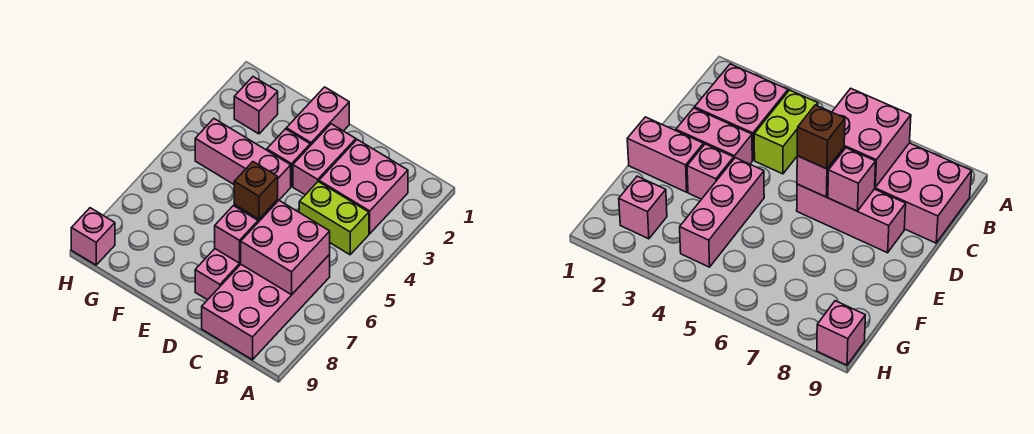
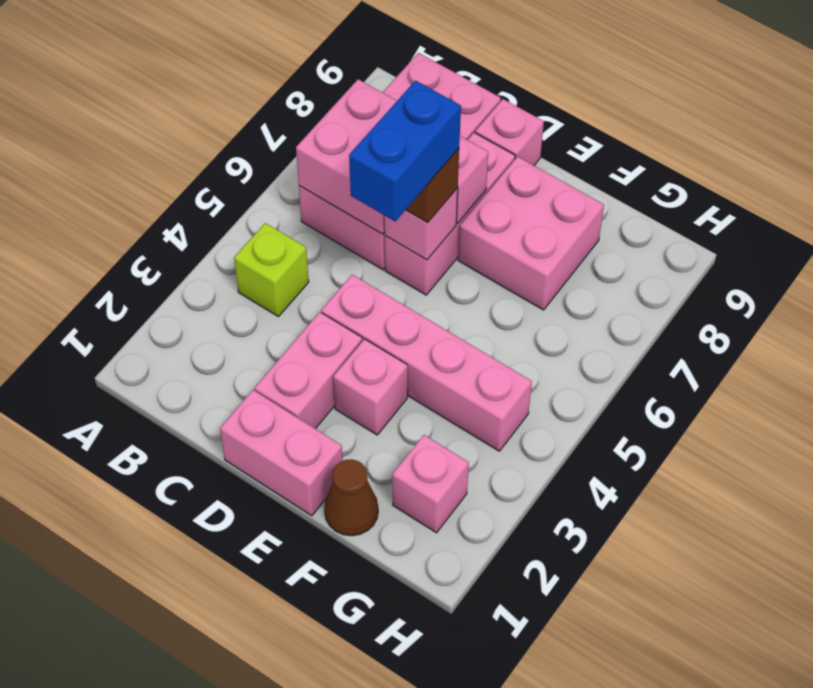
pink brick B2:C3 level 1 -> pink brick E7:F8 level 1
lime brick B4:C4 level 1 -> lime brick B4 level 1
none -> blue brick D5:D6 level 4
pink brick E1:E2 level 1 -> pink brick D1:E1 level 1
pink brick E4:G4 level 1 -> pink brick D4:G4 level 1
none -> brown cone F1 level 1
pink brick H9 level 1 -> pink brick D9 level 1

